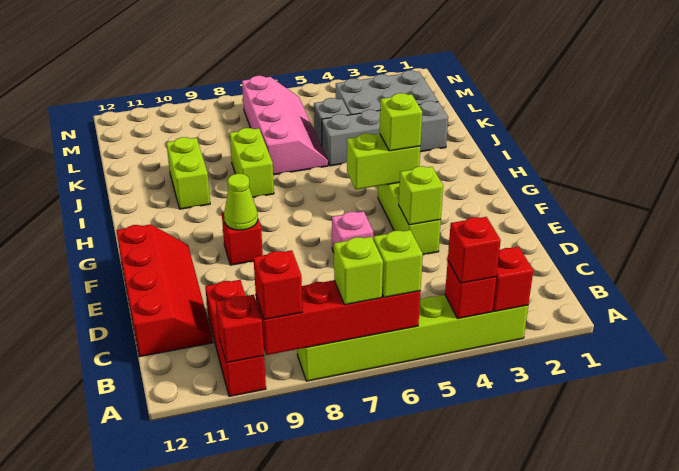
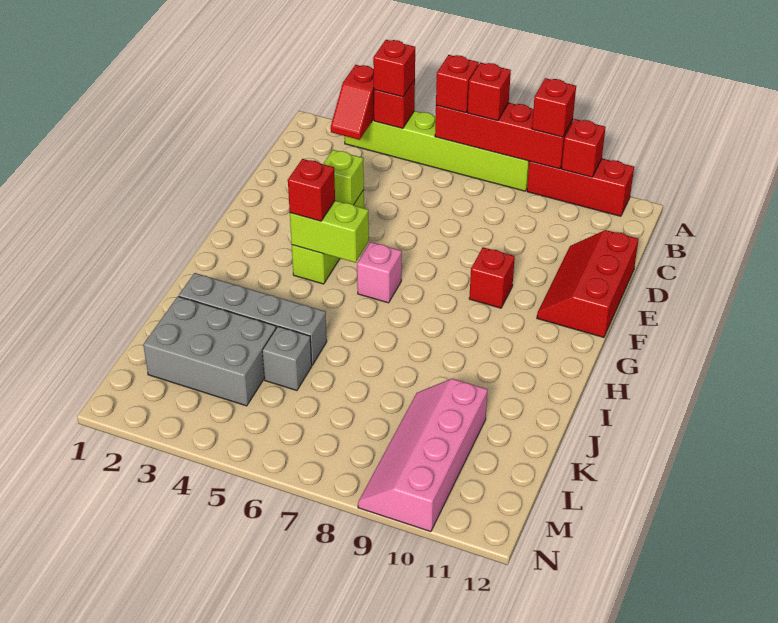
lime brick A6 level 3 -> red brick A6 level 3
lime brick A7 level 3 -> red brick A7 level 3
red brick A10:C10 level 1 -> red brick A9:A11 level 1
red slope C11:F12 level 1 top 12 -> red slope D11:F12 level 1 top 12
pink brick E6 level 1 -> pink brick G6 level 1
lime cone F9 level 2 -> none
lime brick G4 level 3 -> red brick G4 level 3
lime brick I8:J8 level 1 -> none
lime brick I10:J10 level 1 -> none
pink slope J6:M7 level 1 top 7 -> pink slope K9:N10 level 1 top 10

